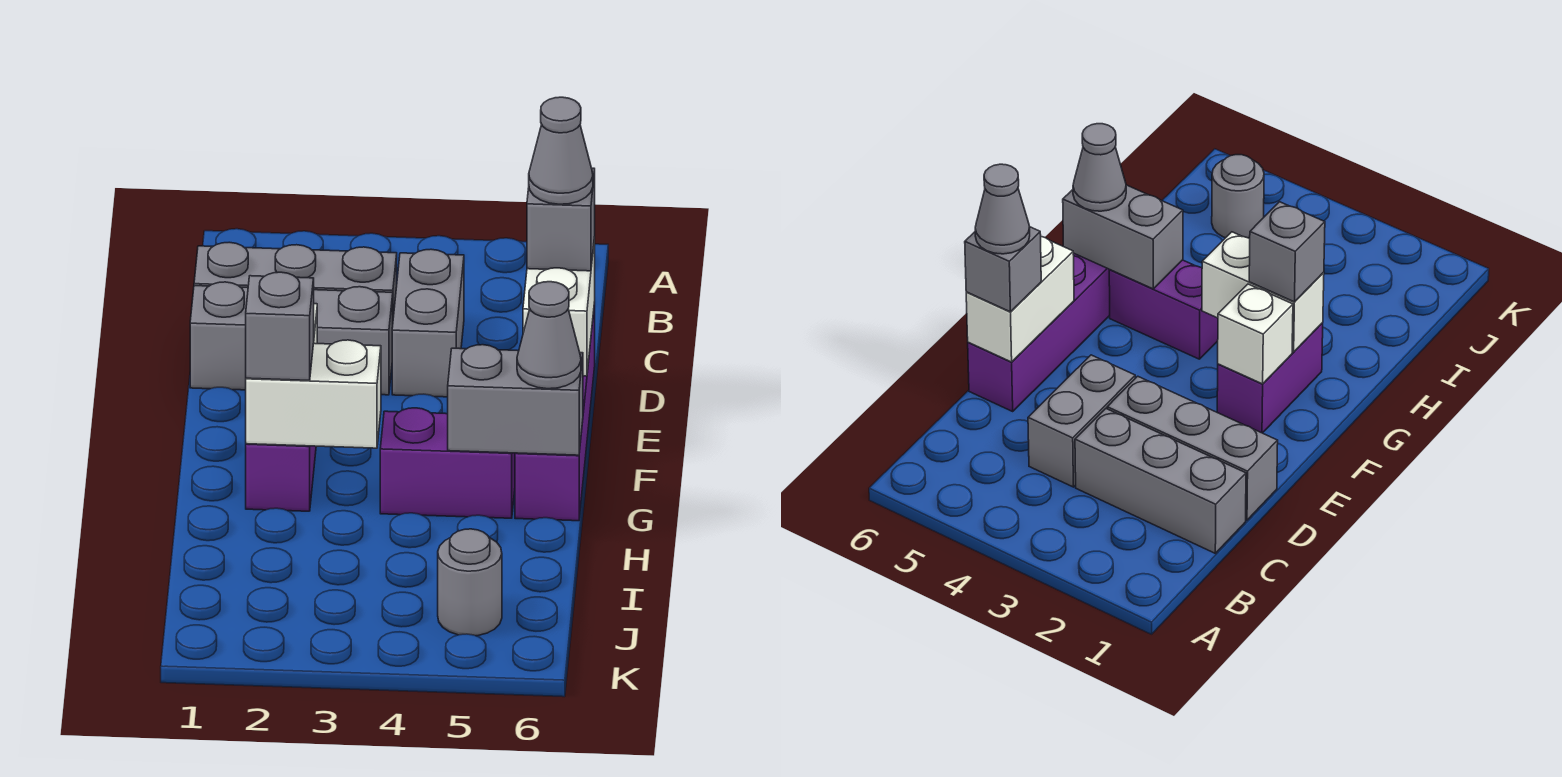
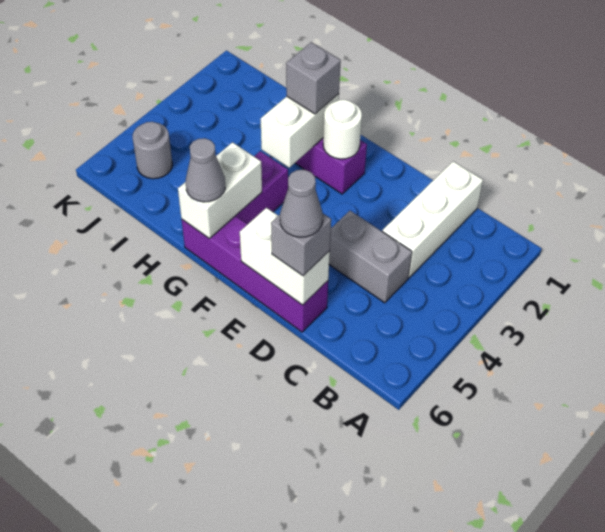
grey brick C1:C3 level 1 -> white brick C1:C3 level 1
grey brick D1:D3 level 1 -> none
white brick F2 level 2 -> white round brick F2 level 2
grey brick G5:G6 level 2 -> white brick G5:G6 level 2

